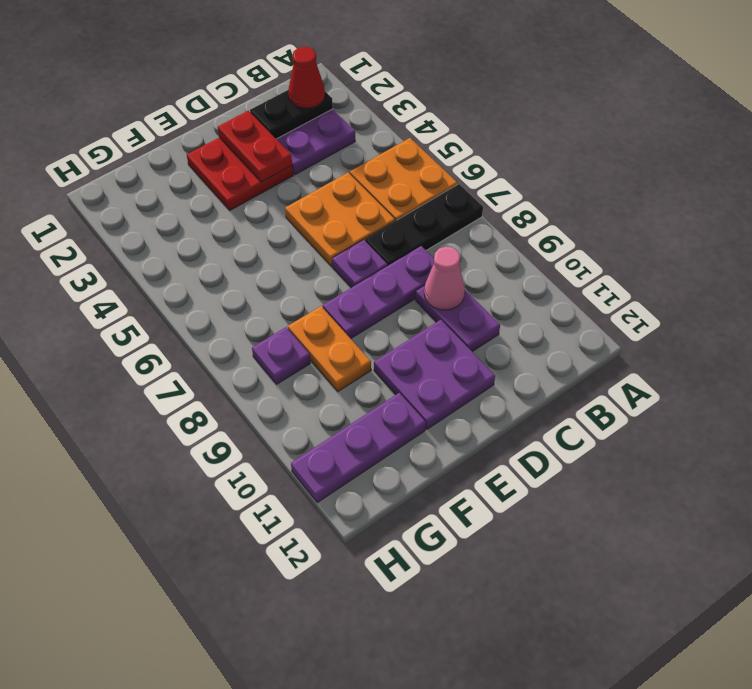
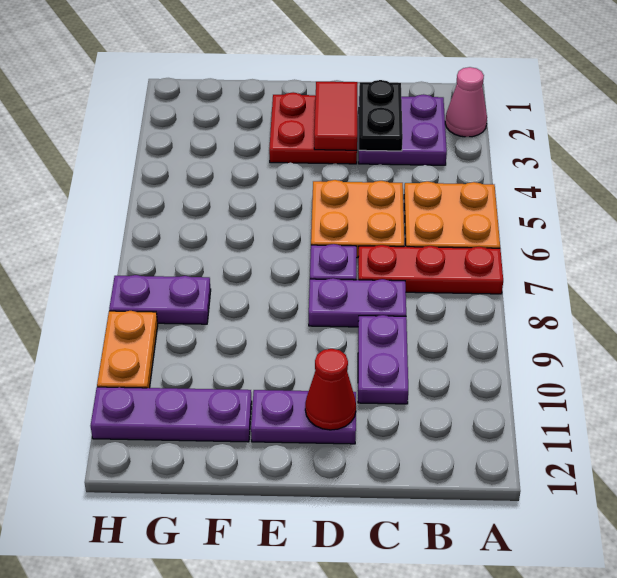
black plate A7:C7 level 1 -> red plate A7:C7 level 1
black plate B2:C2 level 2 -> black plate C2:C3 level 2
red cone B2 level 3 -> red cone D11 level 2
purple plate C8:E8 level 1 -> purple plate C8:D8 level 1
pink cone C9 level 2 -> pink cone A2 level 1
red plate D2:D3 level 2 -> red tile D2:D3 level 2
purple plate D10:E11 level 1 -> purple plate D11:E11 level 1
orange plate F8:F9 level 1 -> orange plate H9:H10 level 1
purple plate G8 level 1 -> purple plate G8:H8 level 1

